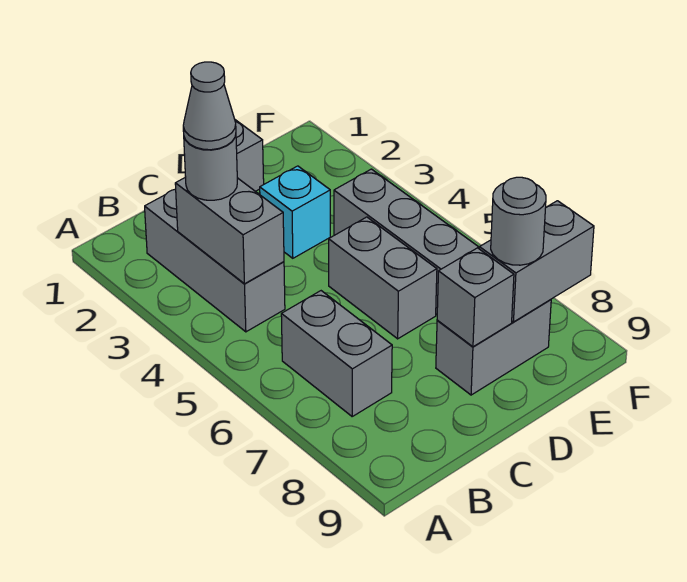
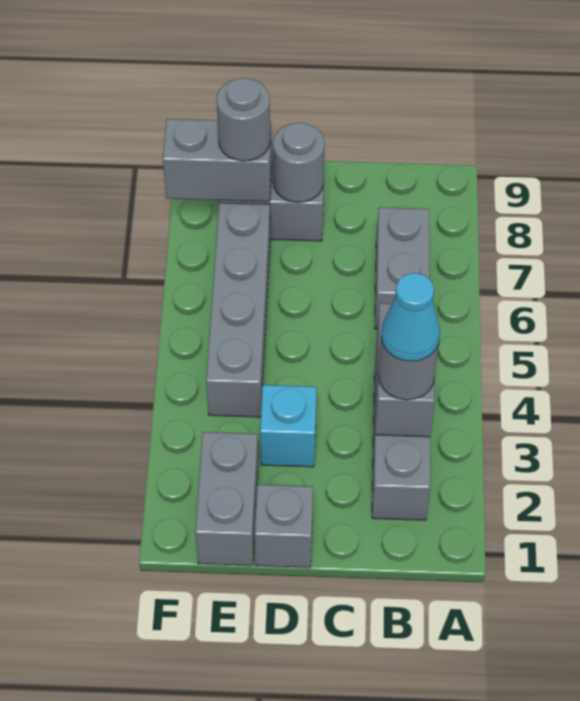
grey cone B3 level 4 -> cyan cone B3 level 4
grey brick D5:D6 level 1 -> grey brick E1:E2 level 1
grey brick D8 level 2 -> grey round brick D8 level 2

